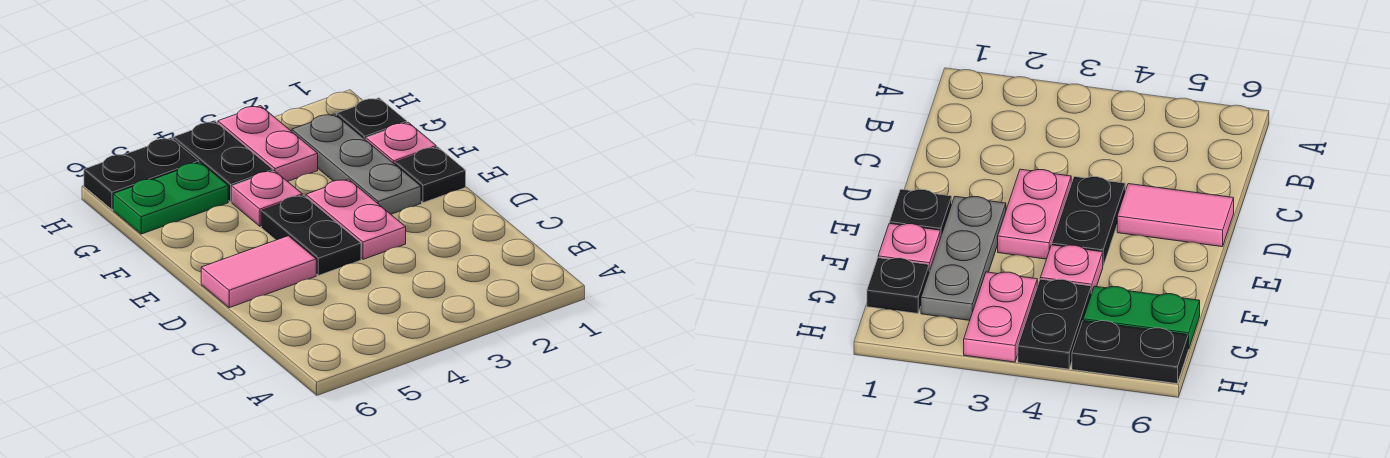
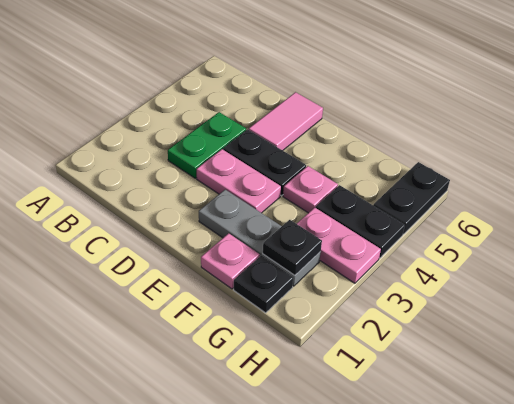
black plate E1 level 1 -> black plate G2 level 2
green plate G5:G6 level 1 -> green plate C3:C4 level 1

